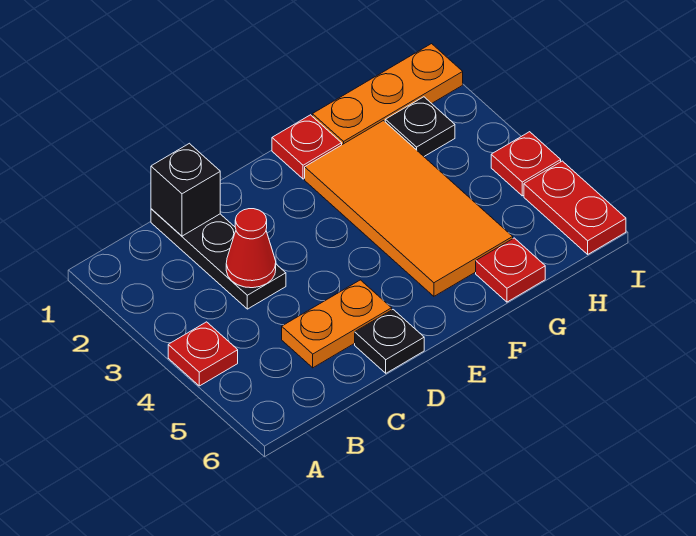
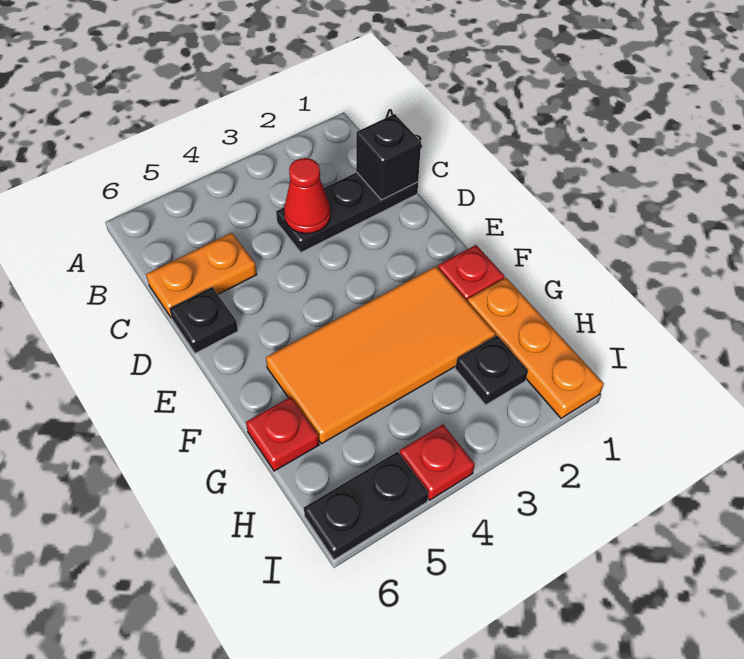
red plate A4 level 1 -> none
orange plate C5:D5 level 1 -> orange plate C5:C6 level 1
red plate I5:I6 level 1 -> black plate I5:I6 level 1

